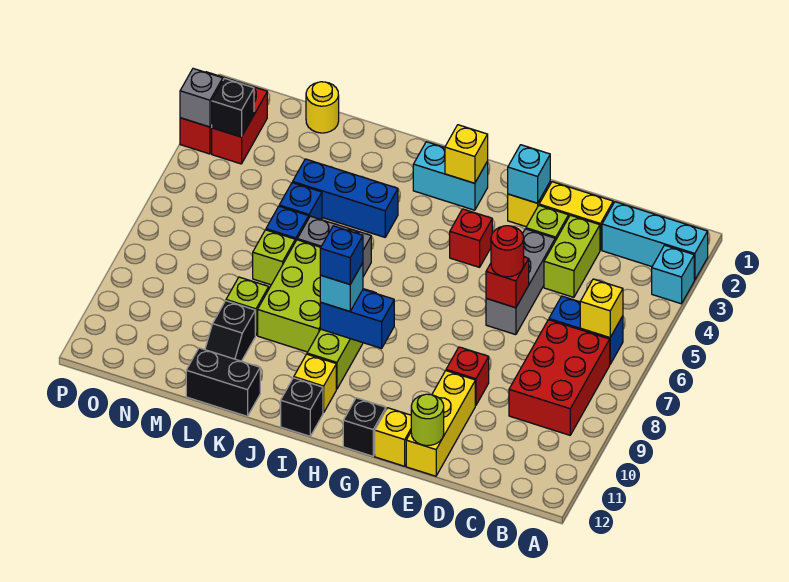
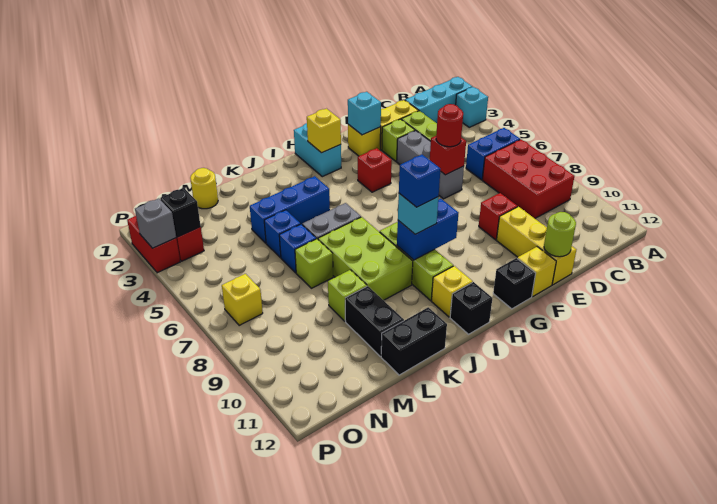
yellow brick B6 level 2 -> yellow brick O7 level 1
cyan brick H2:I2 level 1 -> cyan brick H1:H2 level 1
black slope L10:L11 level 1 top 10 -> black brick L10:L11 level 1

